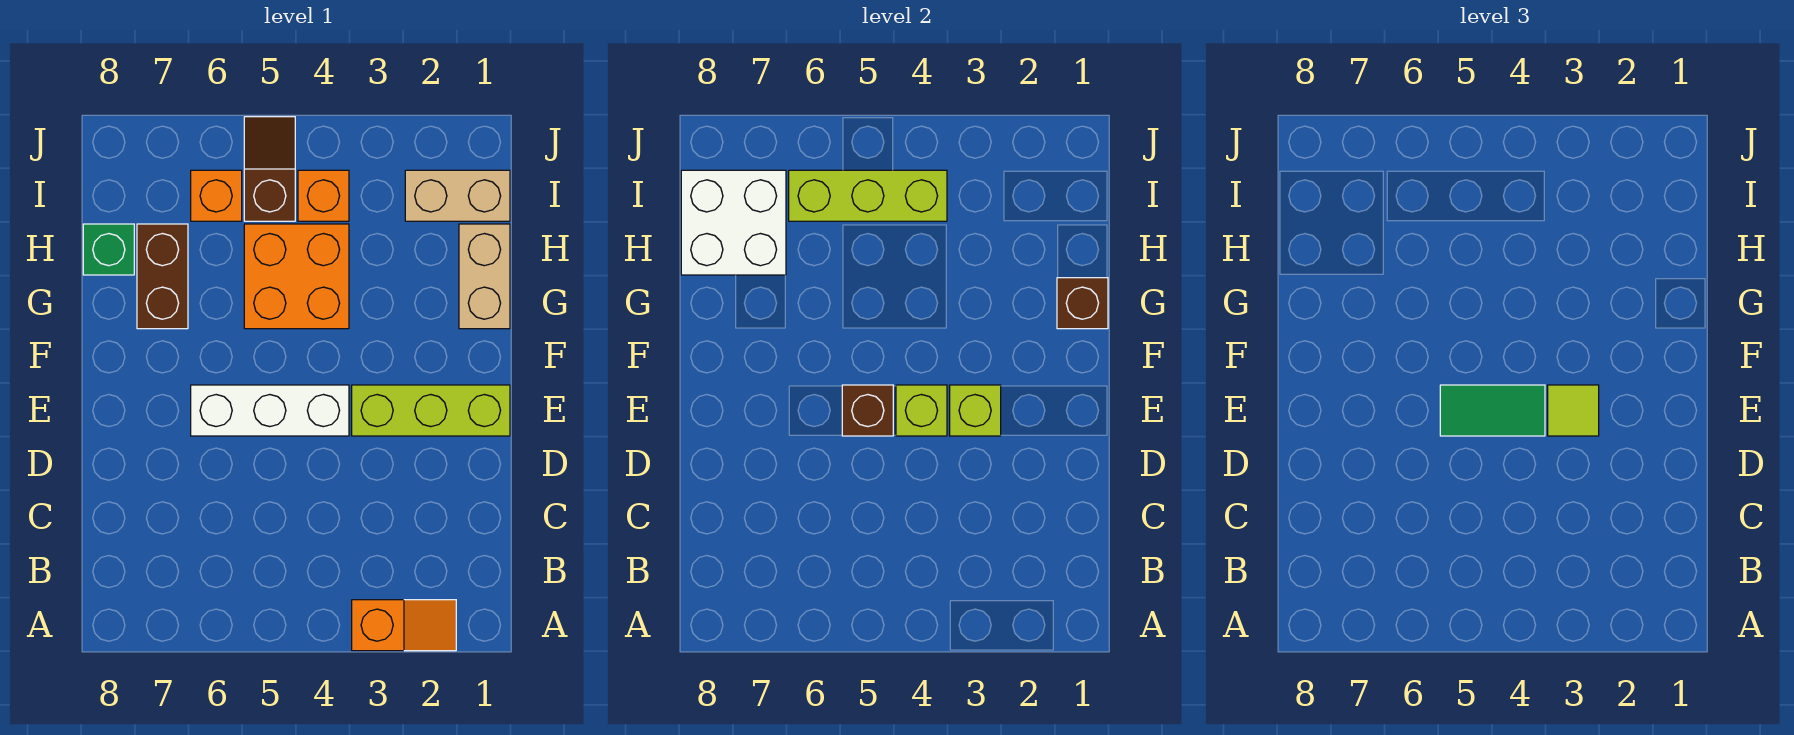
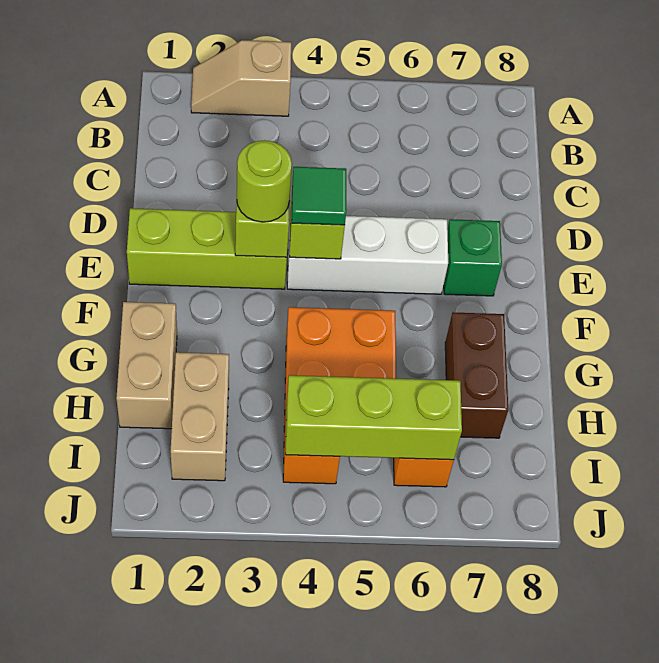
orange slope A2:A3 level 1 top 3 -> tan slope A2:A3 level 1 top 3
lime tile E3 level 3 -> lime round brick E3 level 3
green tile E4:E5 level 3 -> green tile E4 level 3
brown brick E5 level 2 -> none
brown brick G1 level 2 -> none
white brick H7:I8 level 2 -> none
green brick H8 level 1 -> green brick E7 level 1
tan brick I1:I2 level 1 -> tan brick H2:I2 level 1
brown slope I5:J5 level 1 top I -> none

